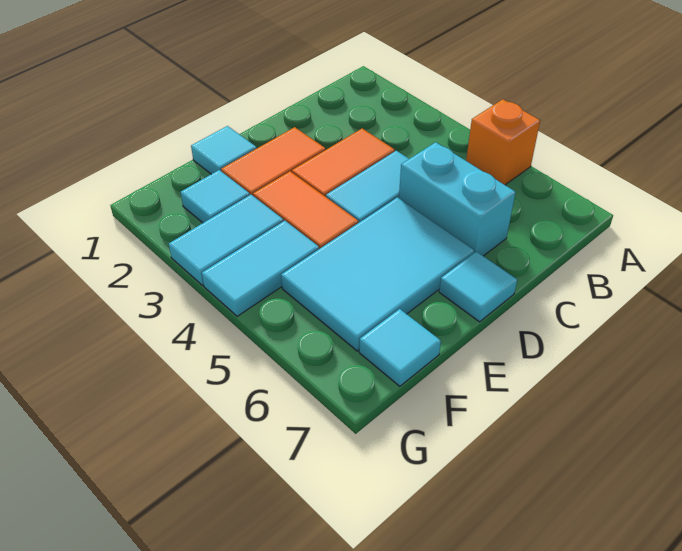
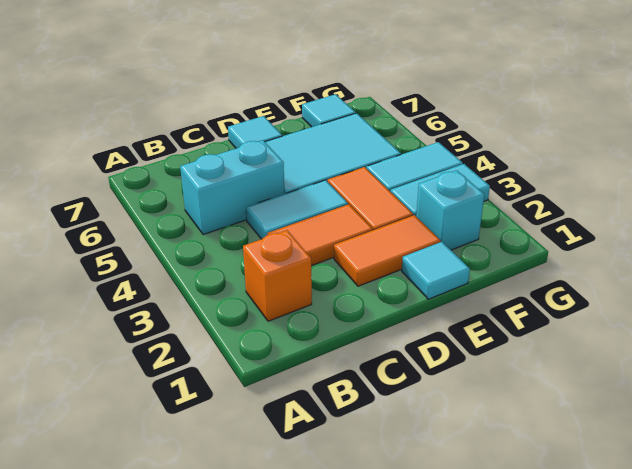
orange brick A5 level 1 -> orange brick B2 level 1
cyan brick C5:C6 level 1 -> cyan brick B5:C5 level 1
cyan tile F2 level 1 -> cyan brick F2 level 1

